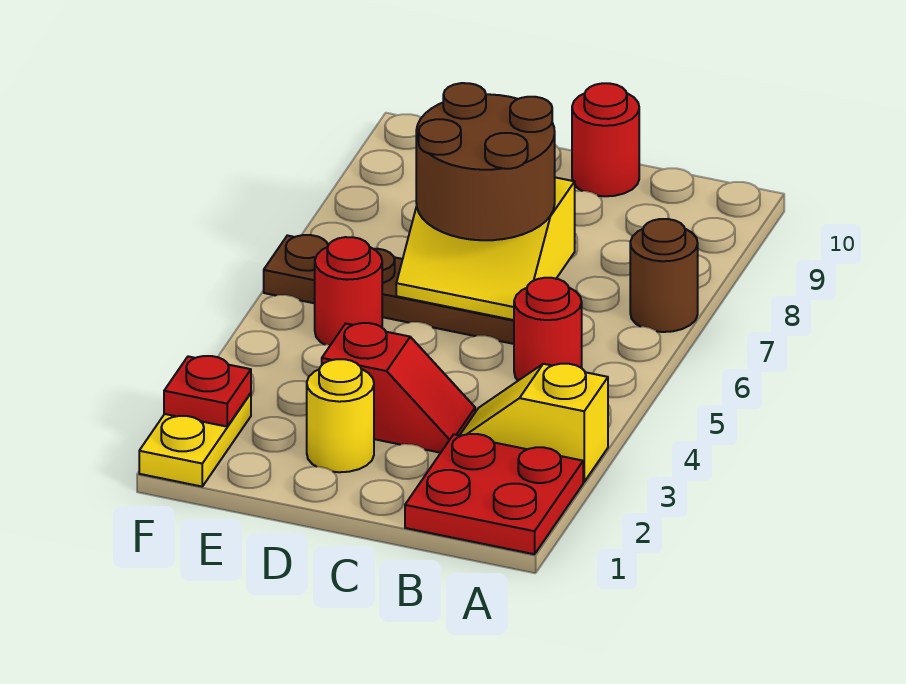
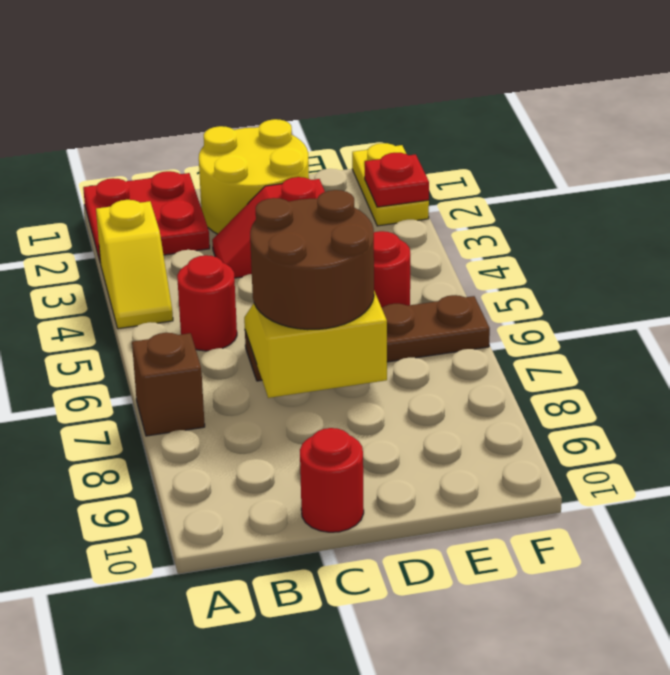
yellow slope A3:B3 level 1 top A -> yellow slope A3:A4 level 1 top 3
brown round brick A7 level 1 -> brown brick A7 level 1
yellow round brick D2 level 1 -> yellow round brick C1:D2 level 1

